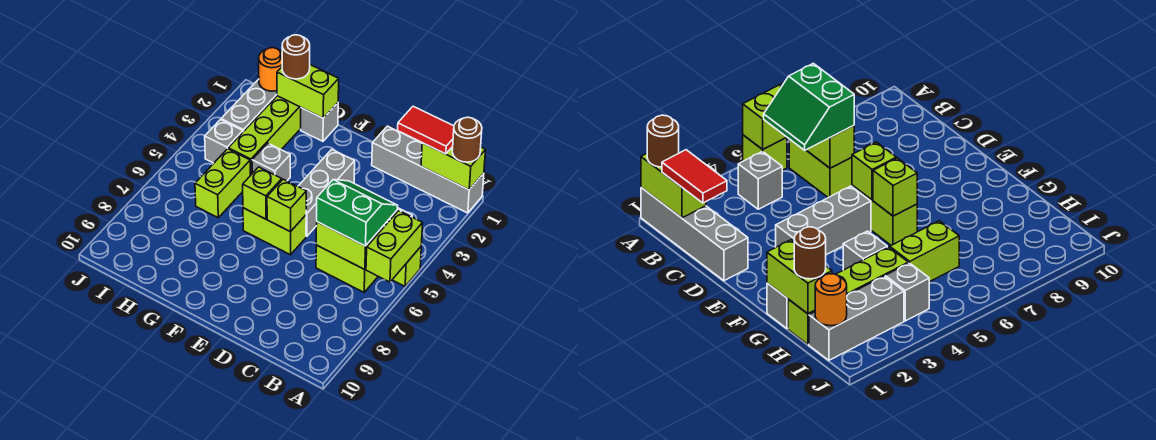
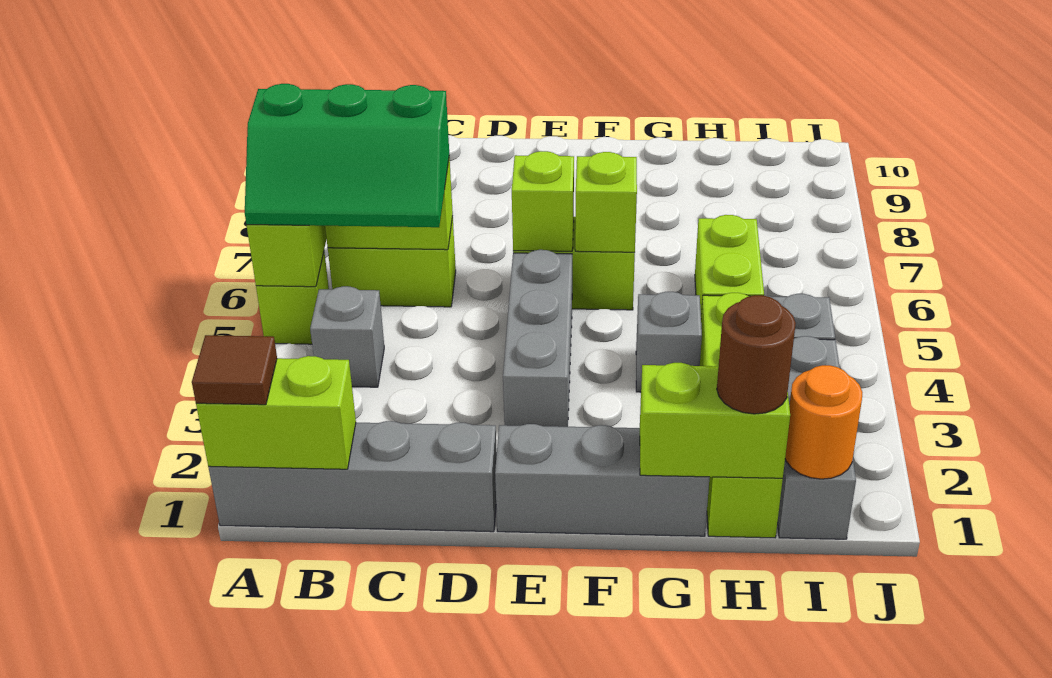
brown round brick A1 level 3 -> brown tile A1 level 3
red tile B1:C1 level 3 -> none
green slope B5:C6 level 3 top 6 -> green slope A5:C6 level 3 top 6
grey brick G1 level 1 -> grey brick E1:G1 level 1

